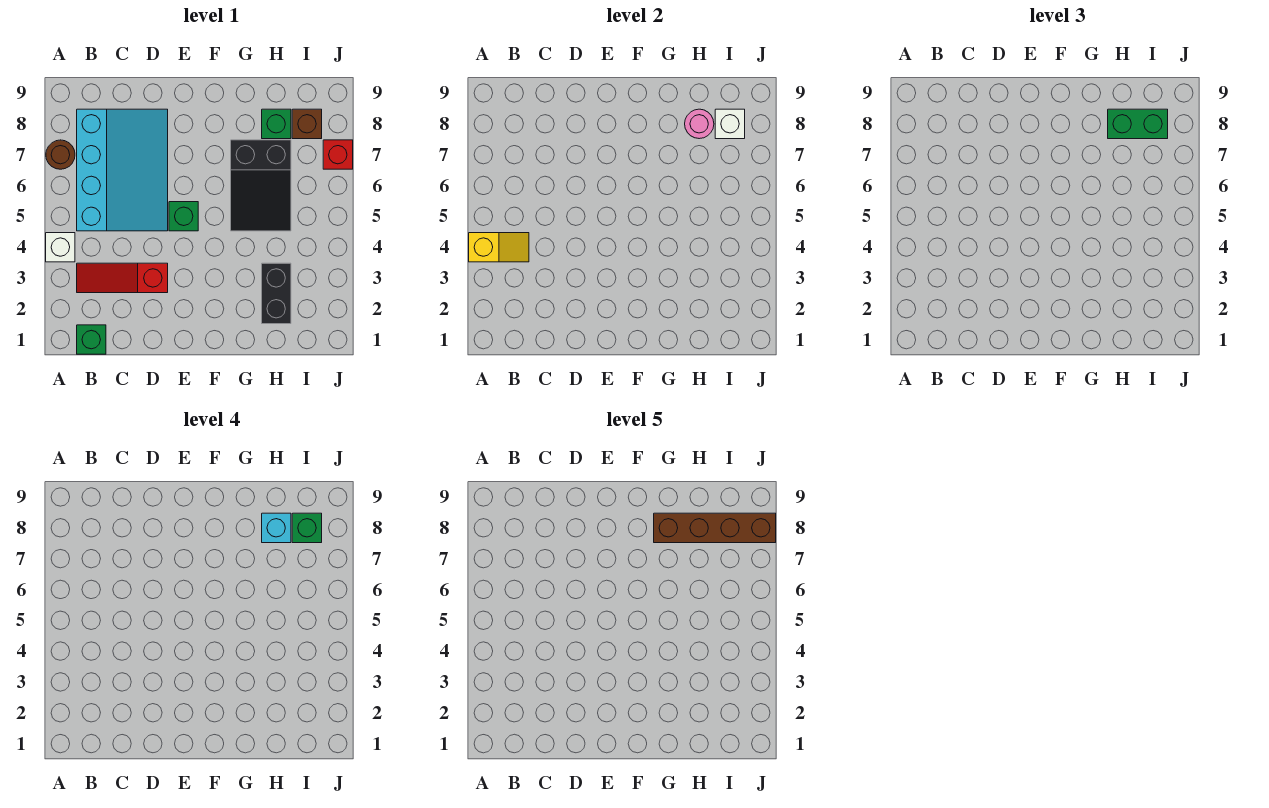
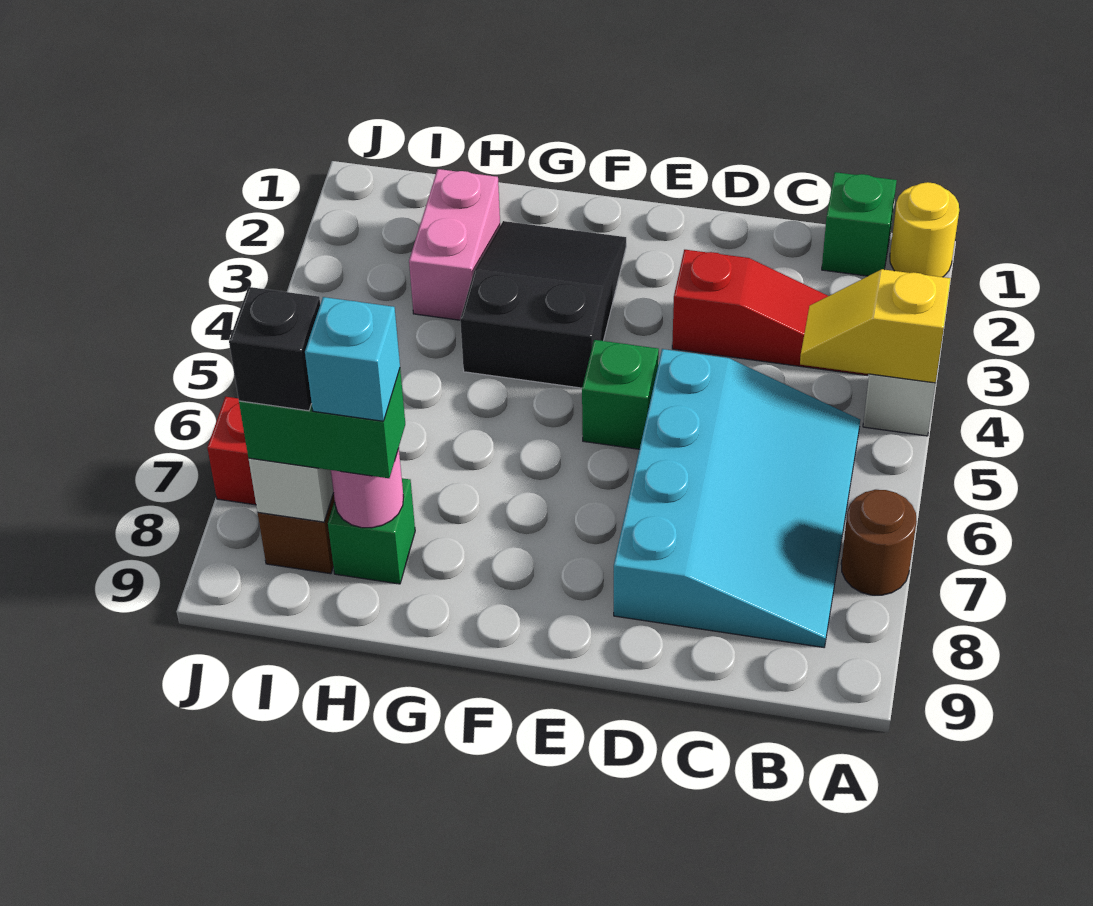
none -> yellow round brick A1 level 1
cyan slope B5:D8 level 1 top B -> cyan slope B5:D8 level 1 top D
black slope G5:H7 level 1 top 7 -> black slope F2:G4 level 1 top 4
brown brick G8:J8 level 5 -> none
black brick H2:H3 level 1 -> pink brick H2:H3 level 1
green brick I8 level 4 -> black brick I8 level 4

